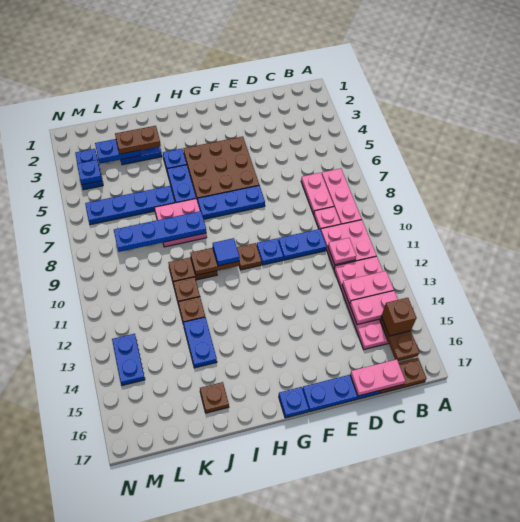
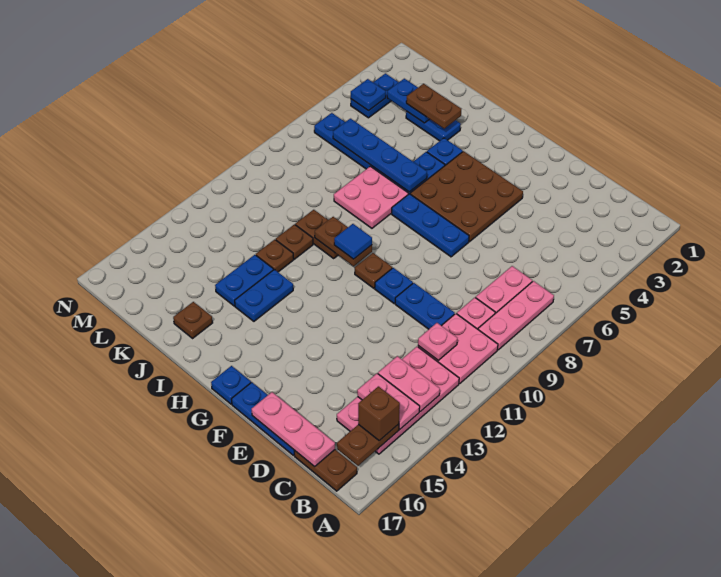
pink plate C17:D17 level 2 -> pink plate C17:E17 level 2
blue plate I8:L8 level 2 -> blue plate I6:L6 level 2
blue plate M13:M14 level 1 -> blue plate I13:I14 level 1

